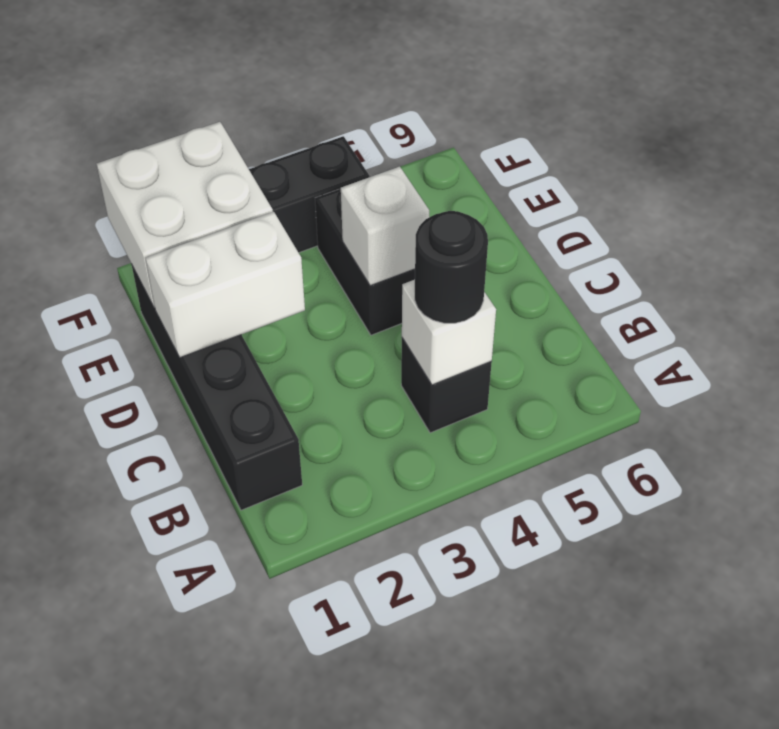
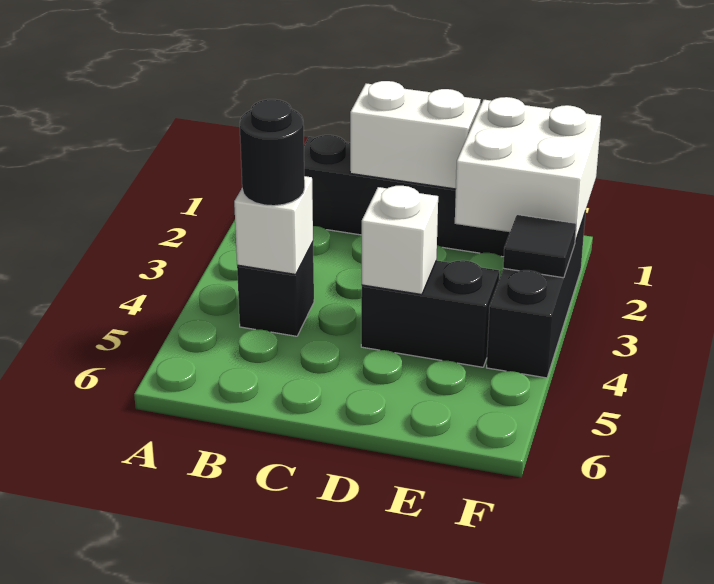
white brick D1:D2 level 2 -> white brick C1:D1 level 2
none -> black tile F3 level 2

